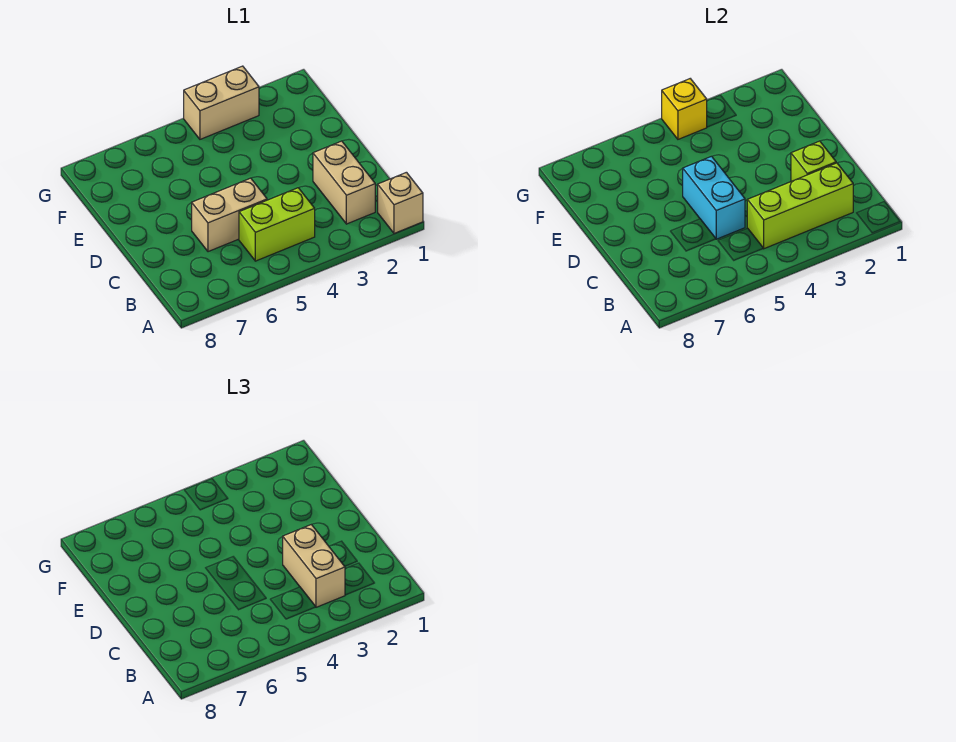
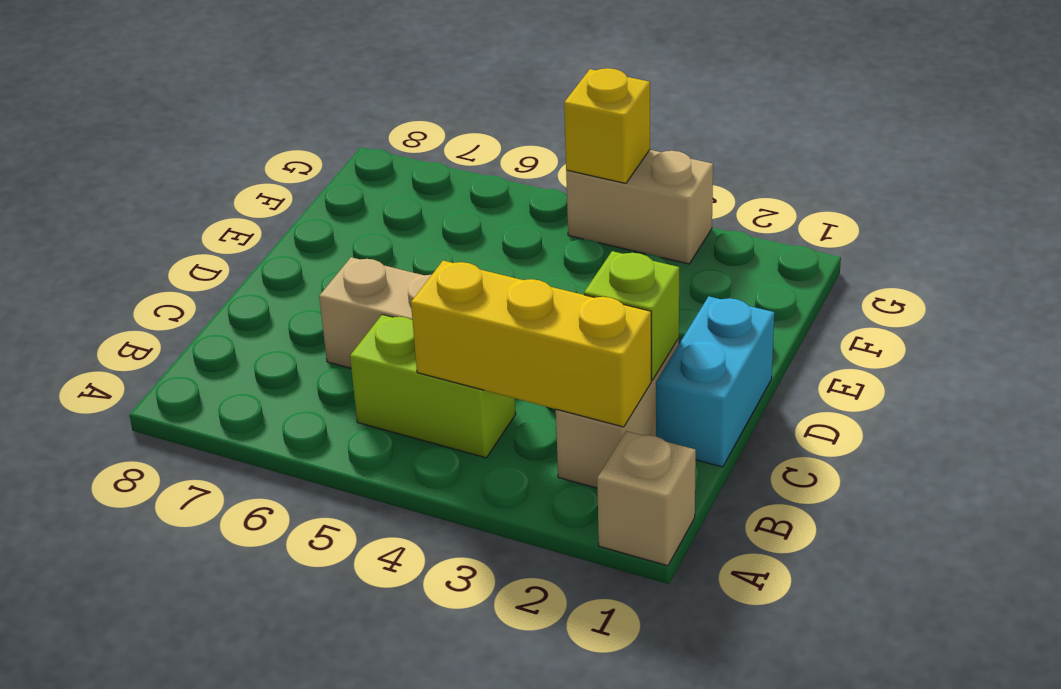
lime brick B2:B4 level 2 -> yellow brick B2:B4 level 2
tan brick B3:C3 level 3 -> none
cyan brick C5:D5 level 2 -> cyan brick C1:D1 level 1

